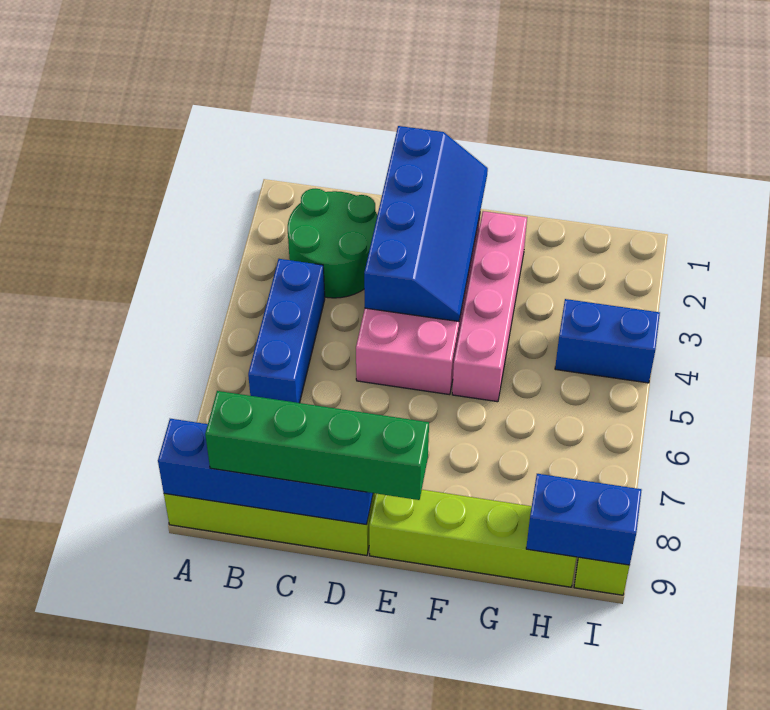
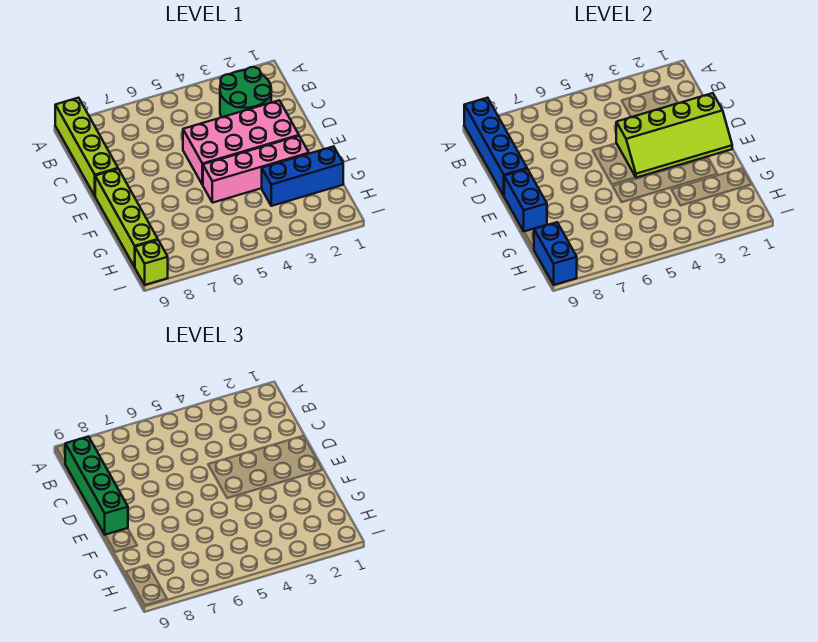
blue brick B4:B6 level 1 -> blue brick G1:G3 level 1
blue slope D1:E4 level 2 top D -> lime slope D1:E4 level 2 top D
blue brick H4:I4 level 1 -> blue brick E9:F9 level 2

